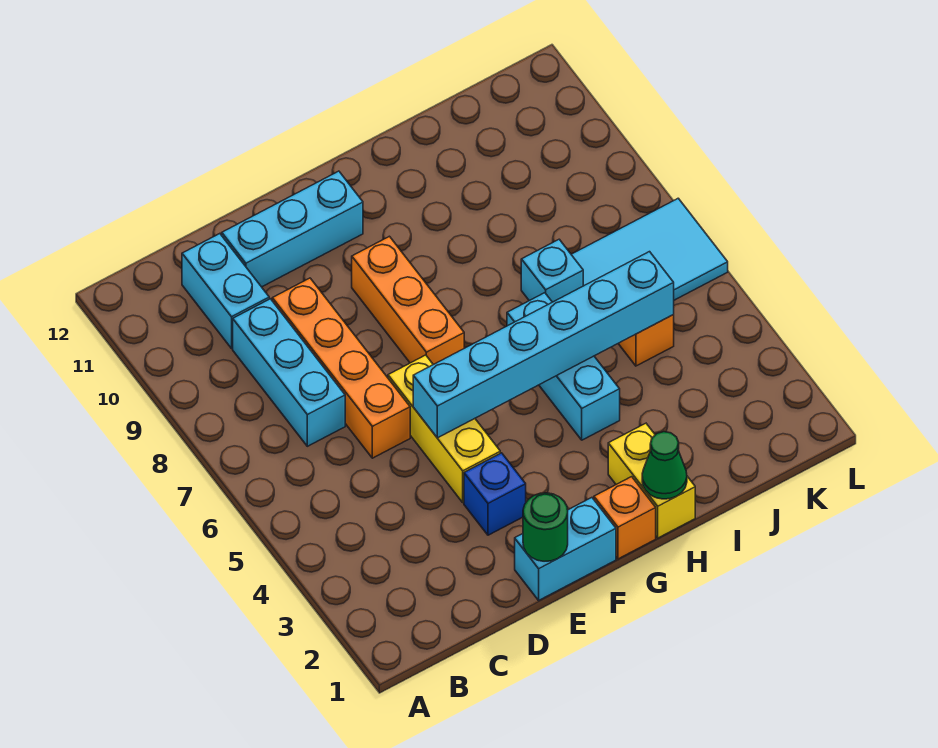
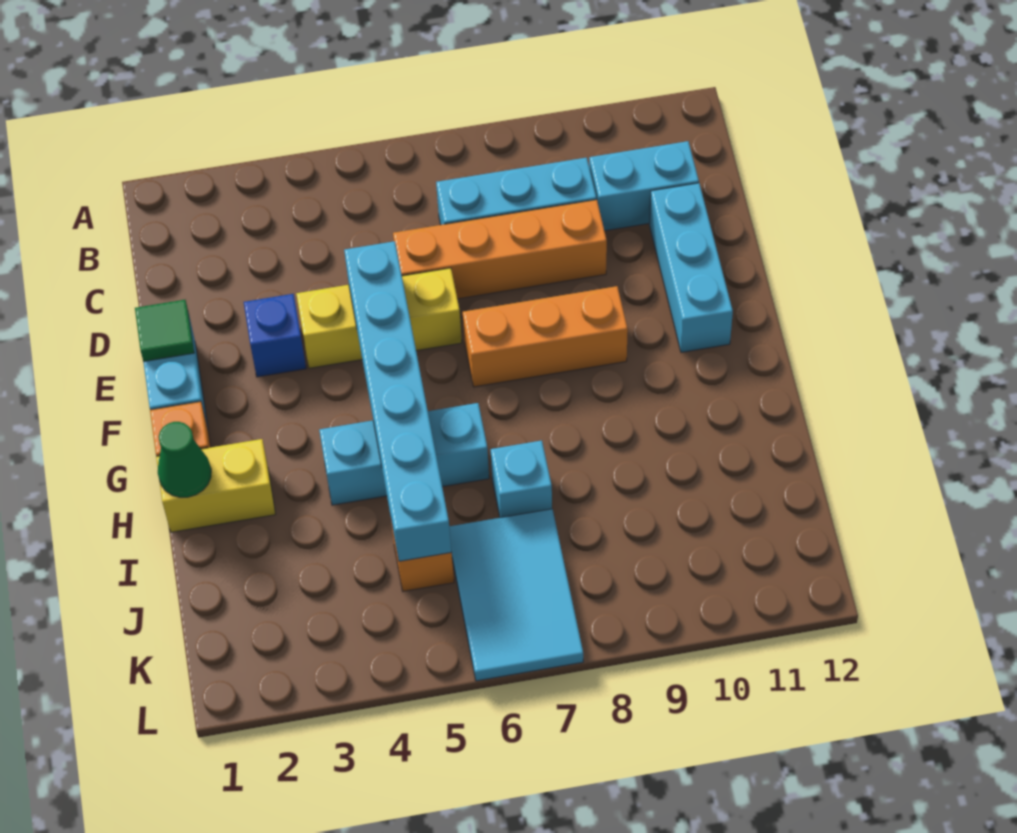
green round brick E1 level 2 -> green tile E1 level 2

